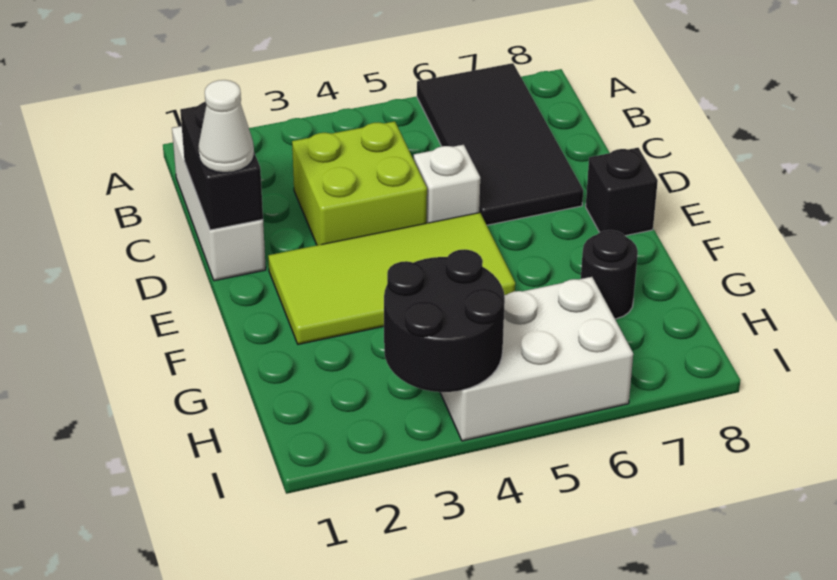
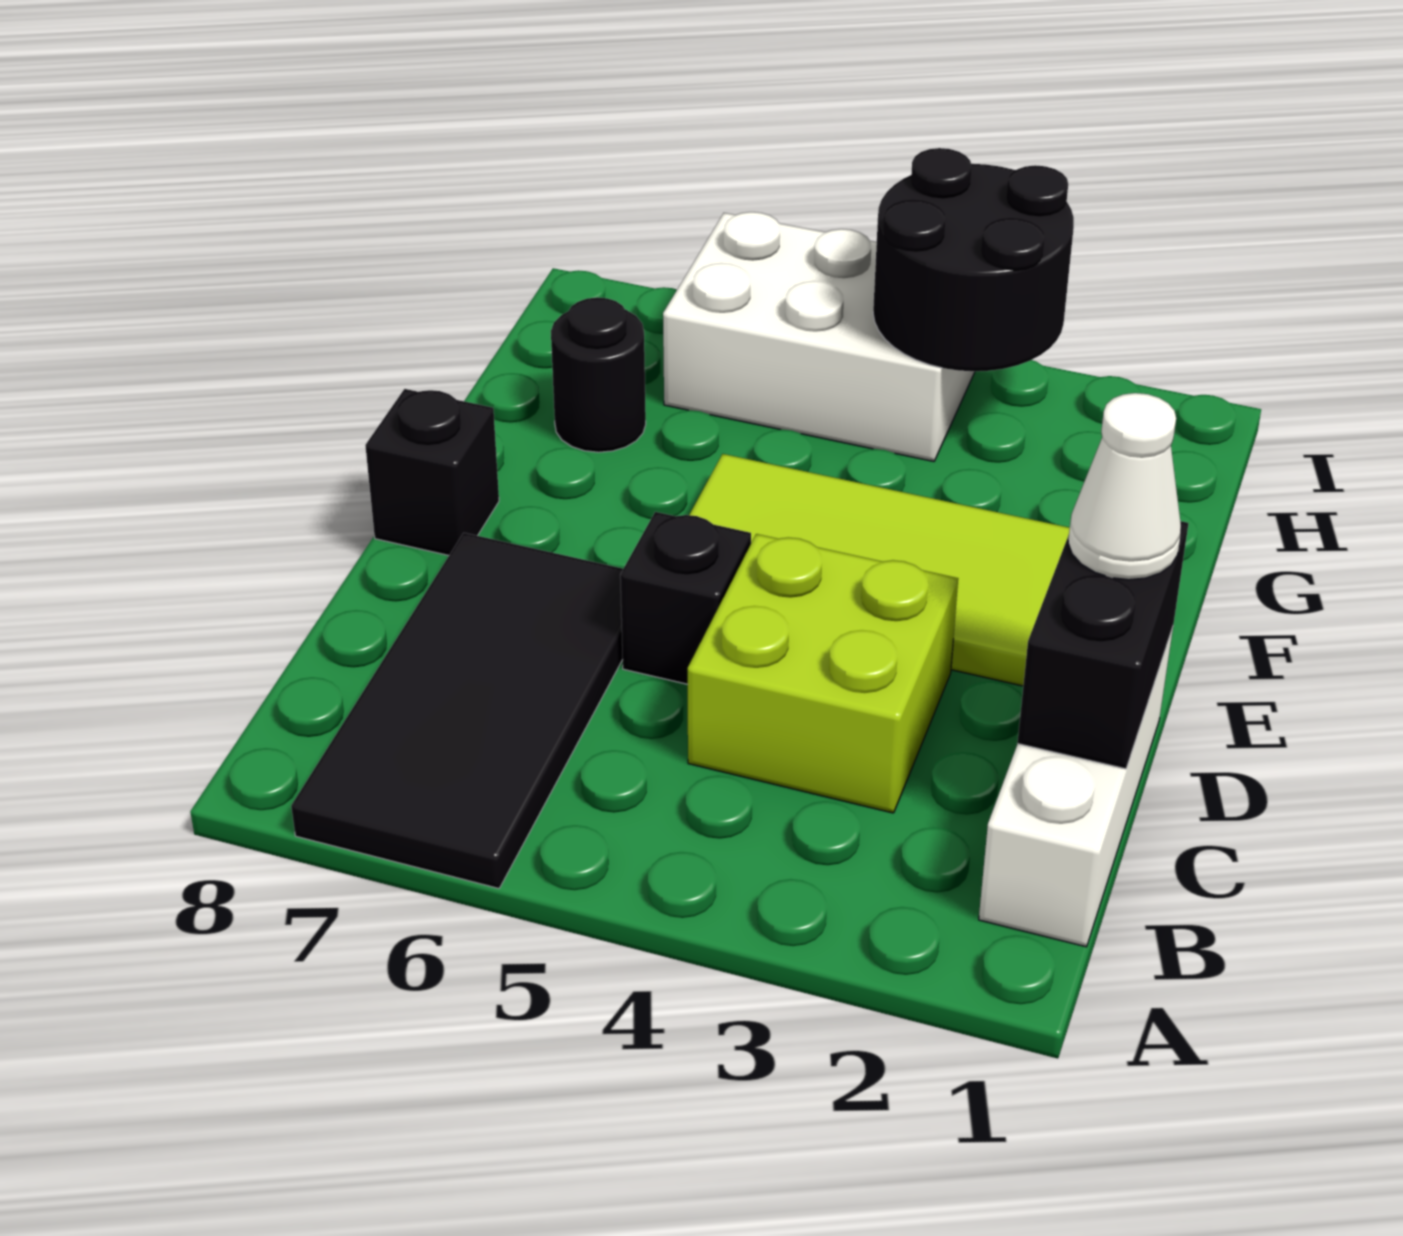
white brick D5 level 1 -> black brick D5 level 1

